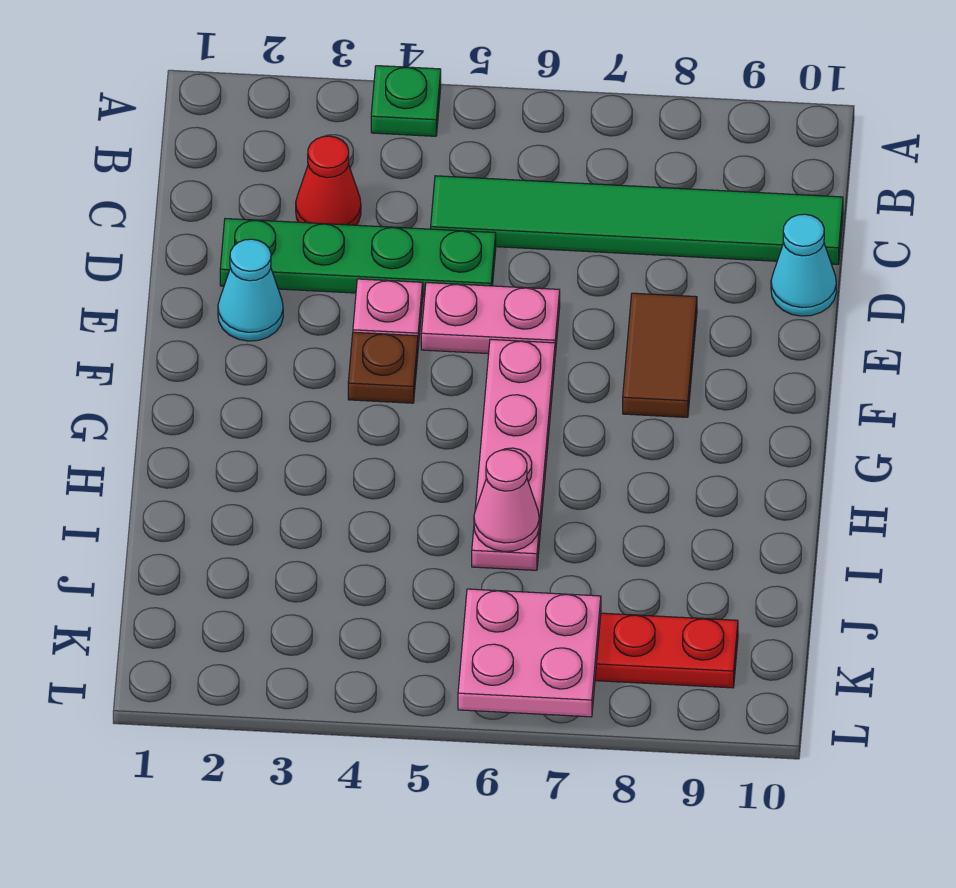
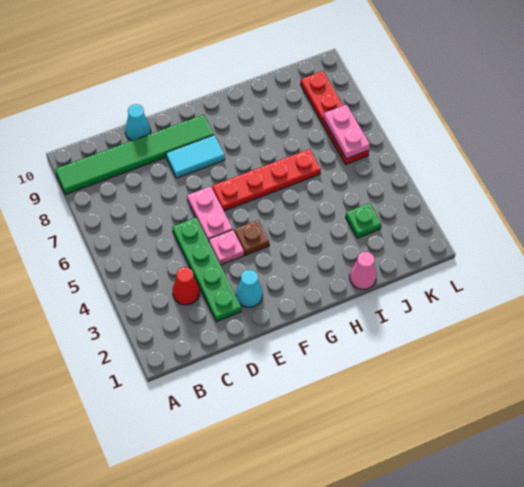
green plate A4 level 1 -> green plate J3 level 1
green tile C5:C10 level 1 -> green tile A9:F9 level 1
brown tile E8:F8 level 1 -> cyan tile E8:F8 level 1
pink plate F6:I6 level 1 -> red plate F6:I6 level 1
pink cone I6 level 2 -> pink cone I1 level 1
pink plate K6:L7 level 2 -> pink plate K6:K7 level 2

